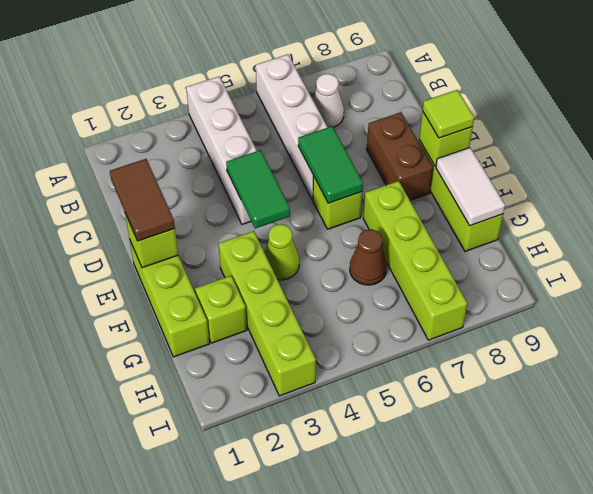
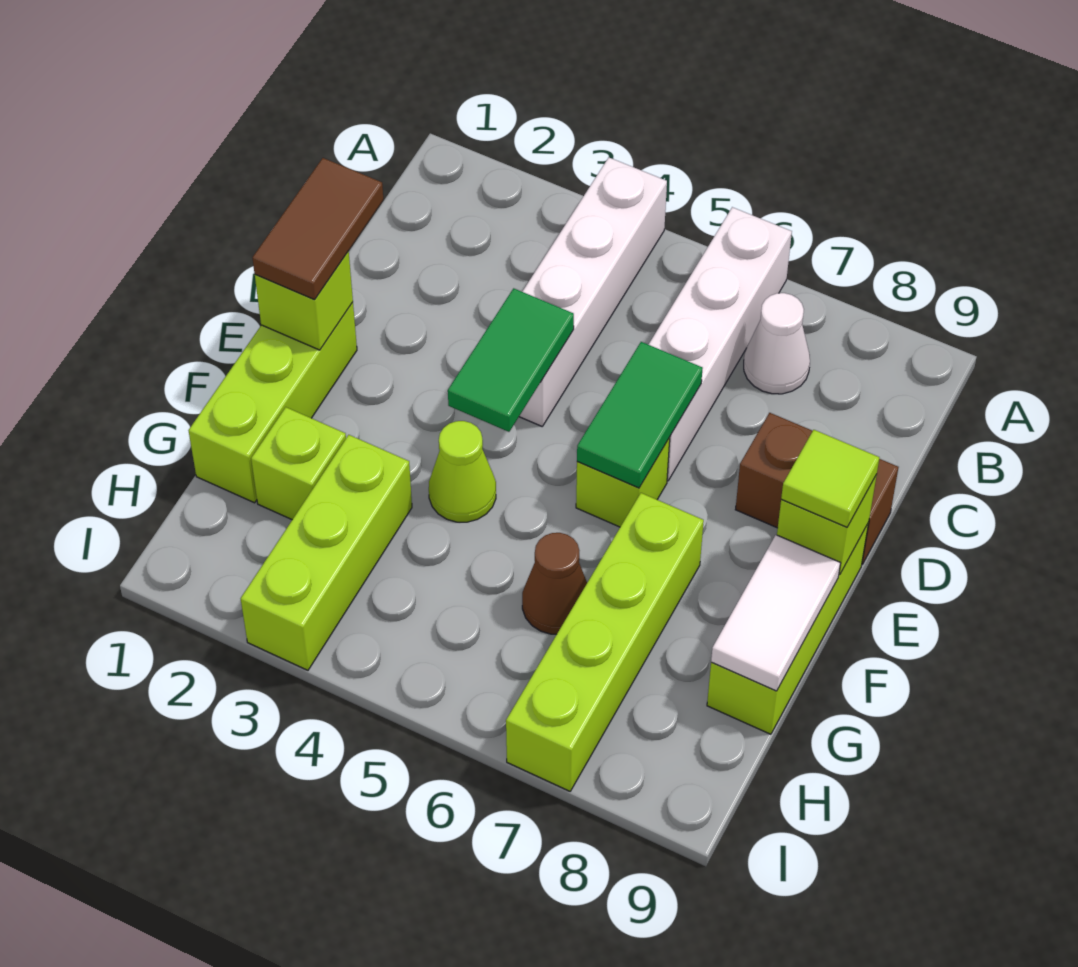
brown brick D8:E8 level 1 -> brown brick D8:D9 level 1
lime brick F3:I3 level 1 -> lime brick G3:I3 level 1

